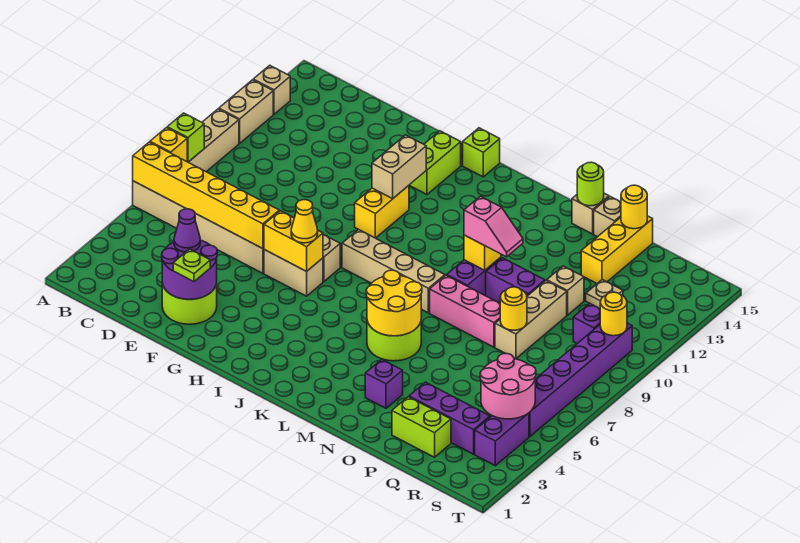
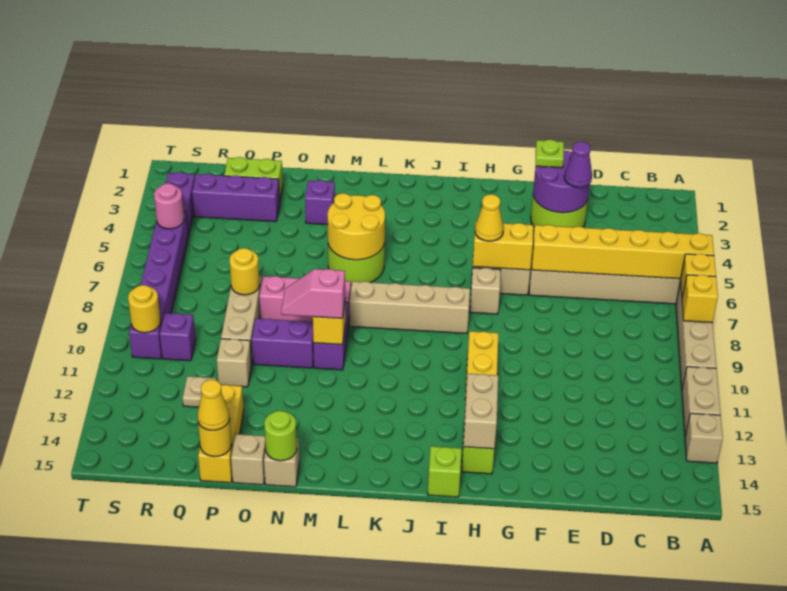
lime brick A8 level 2 -> yellow brick A8 level 2
tan brick H11:H12 level 2 -> tan brick H13:H14 level 2
none -> yellow cone P15 level 3
pink round brick R4:S5 level 2 -> pink round brick S5 level 2

